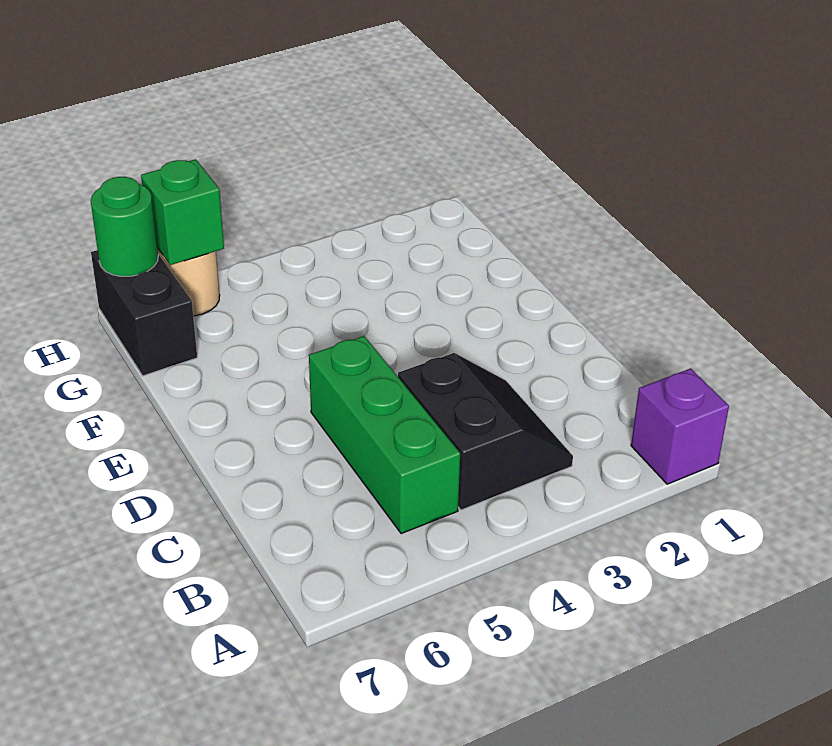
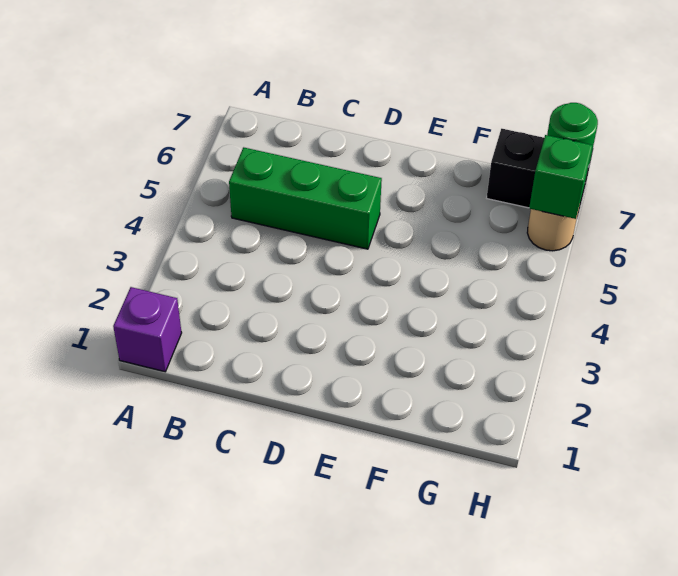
black slope B3:C4 level 1 top 4 -> none

